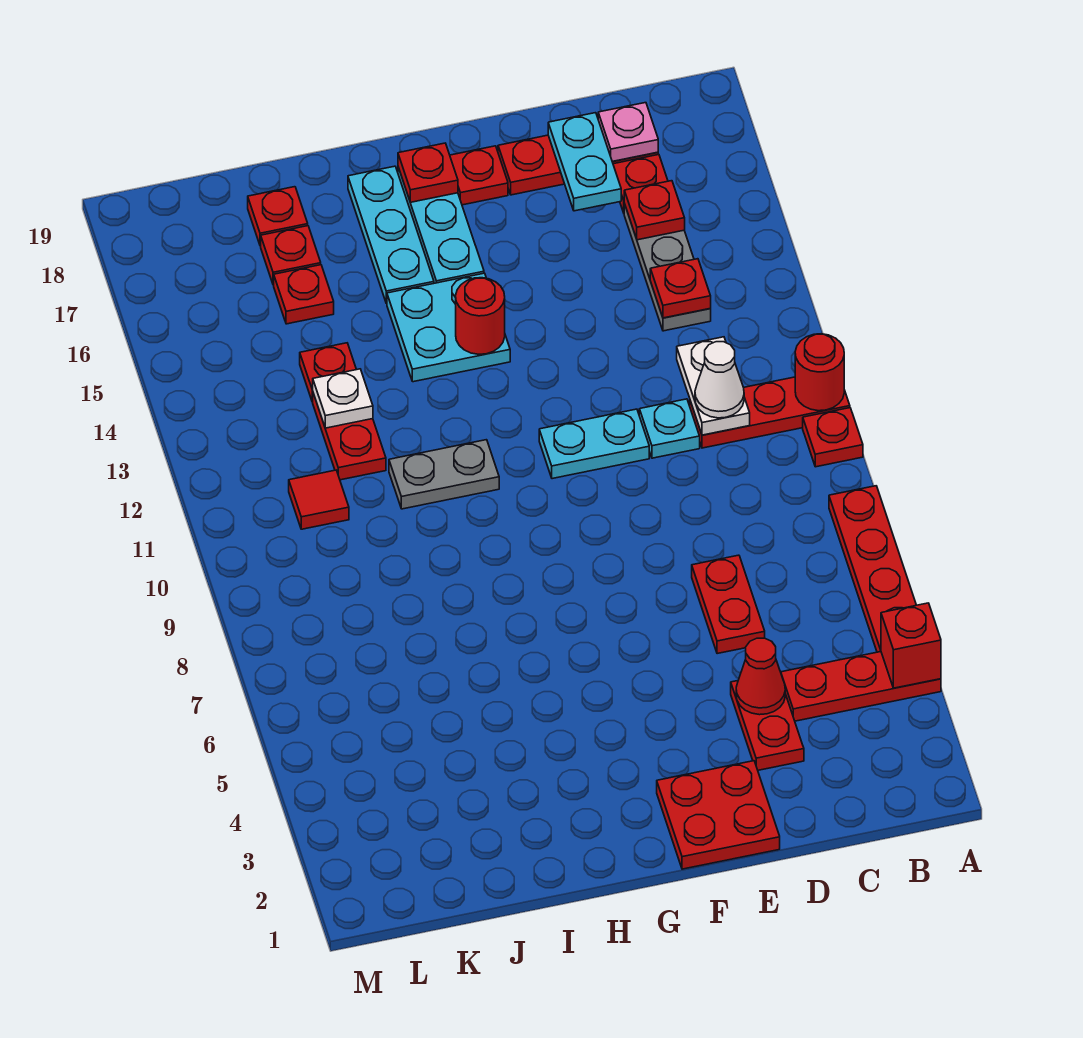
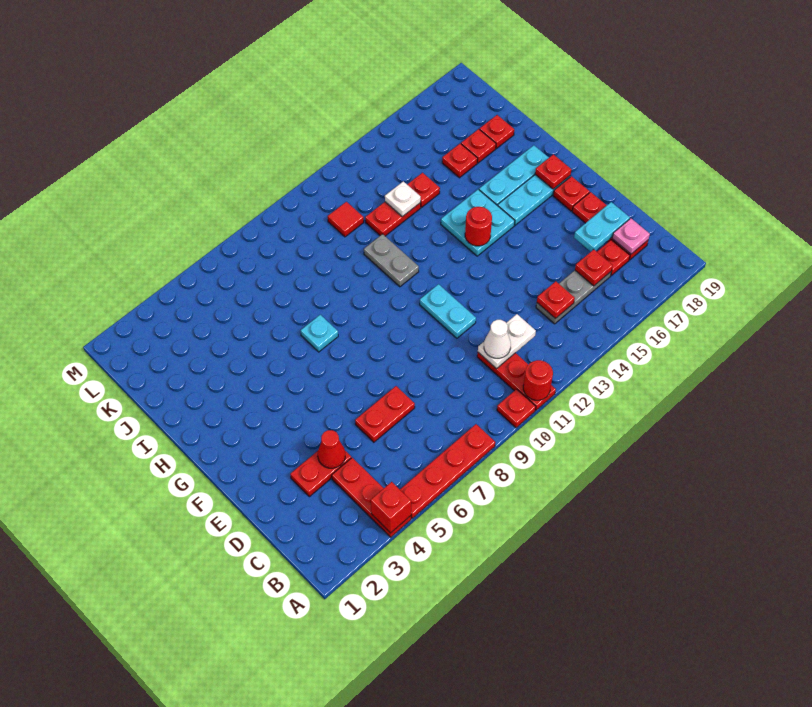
cyan plate D11 level 1 -> cyan plate H7 level 1
red plate E1:F2 level 1 -> none

